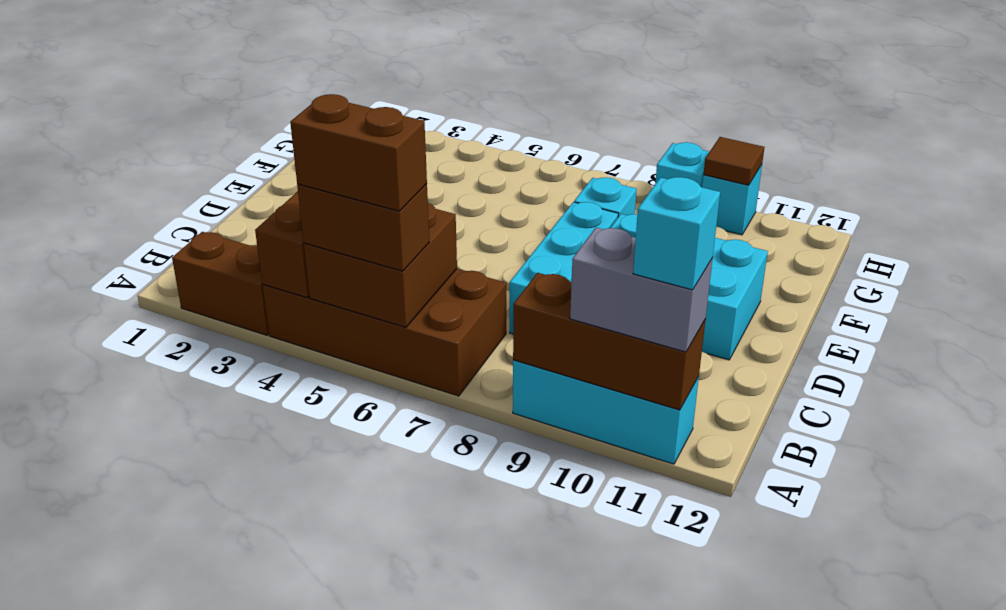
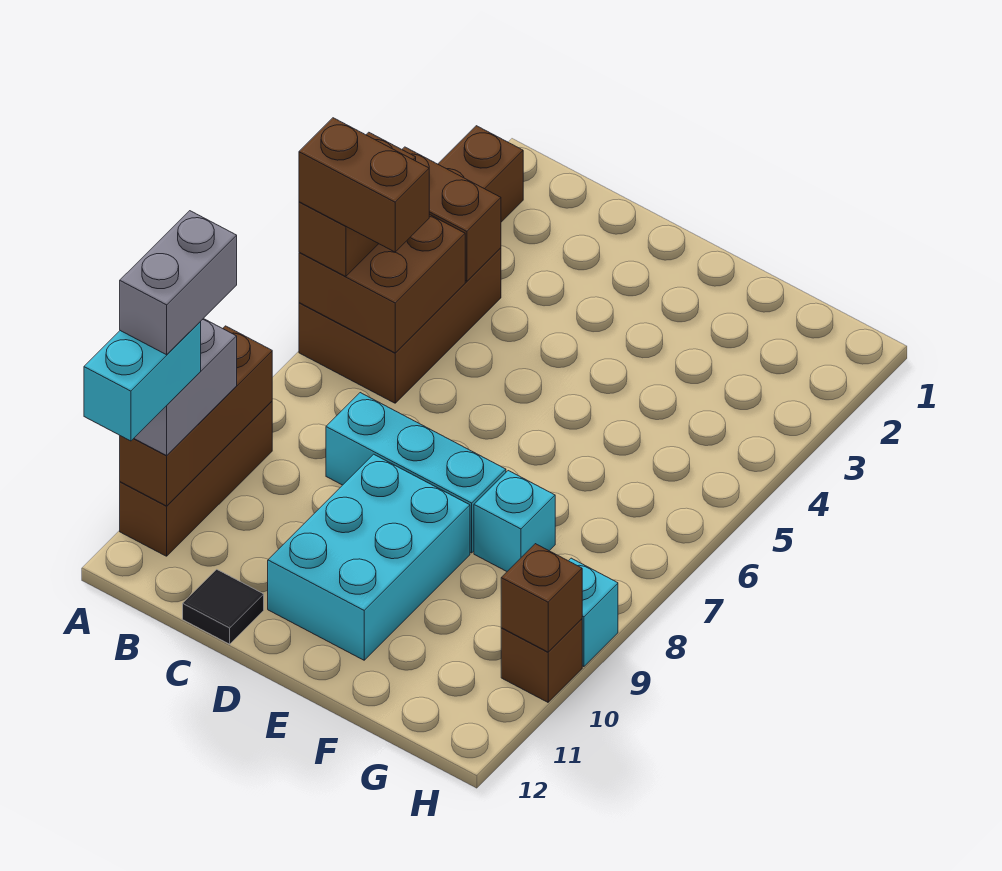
brown brick A4:B7 level 1 -> brown brick A4:B6 level 1
brown brick A5:A6 level 4 -> brown brick A6:B6 level 4
cyan brick A9:A11 level 1 -> brown brick A9:A11 level 1
none -> grey brick A10:A11 level 5
cyan brick A11 level 4 -> cyan brick A11:A12 level 4
none -> black tile C12 level 1
cyan brick H10 level 1 -> brown brick H10 level 1
brown tile H10 level 2 -> brown brick H10 level 2

